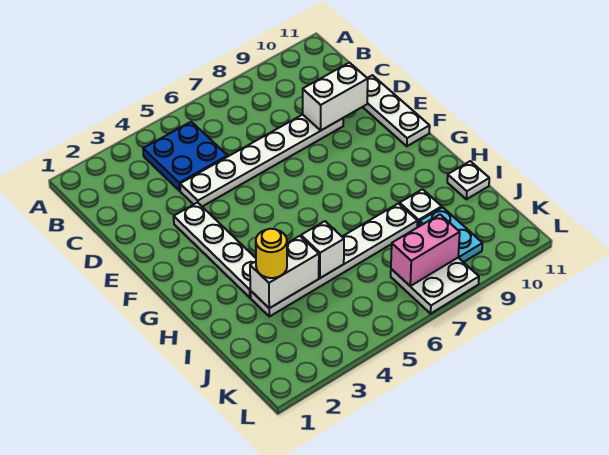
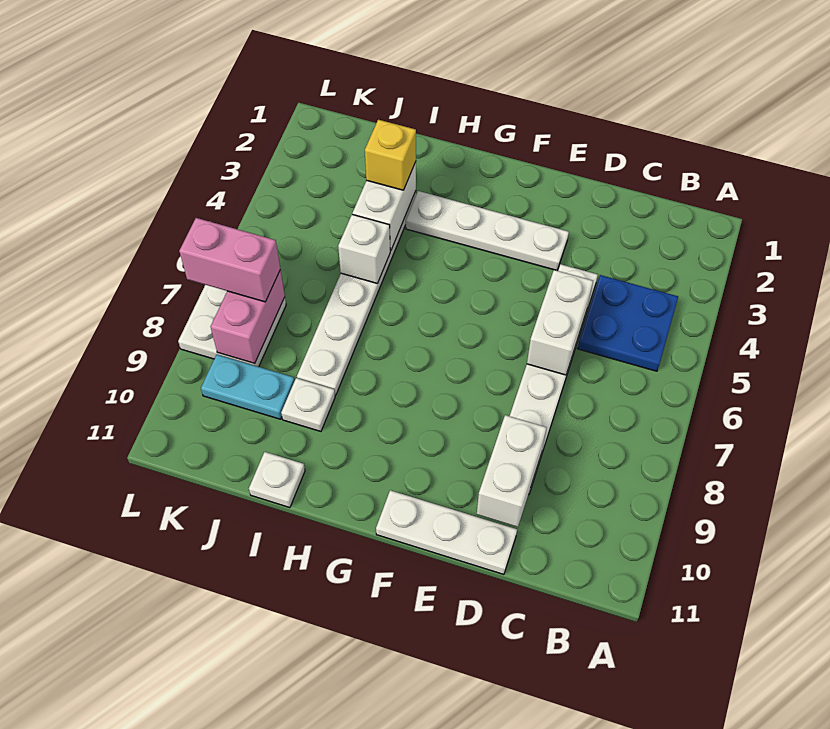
none -> white brick D5:D6 level 2
yellow round brick I3 level 3 -> yellow brick I3 level 3
none -> pink brick K7:L7 level 3

